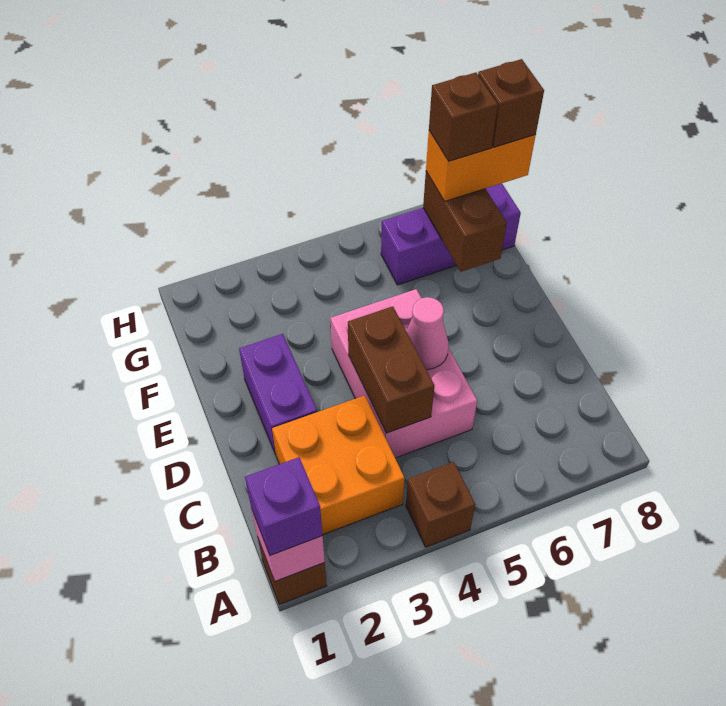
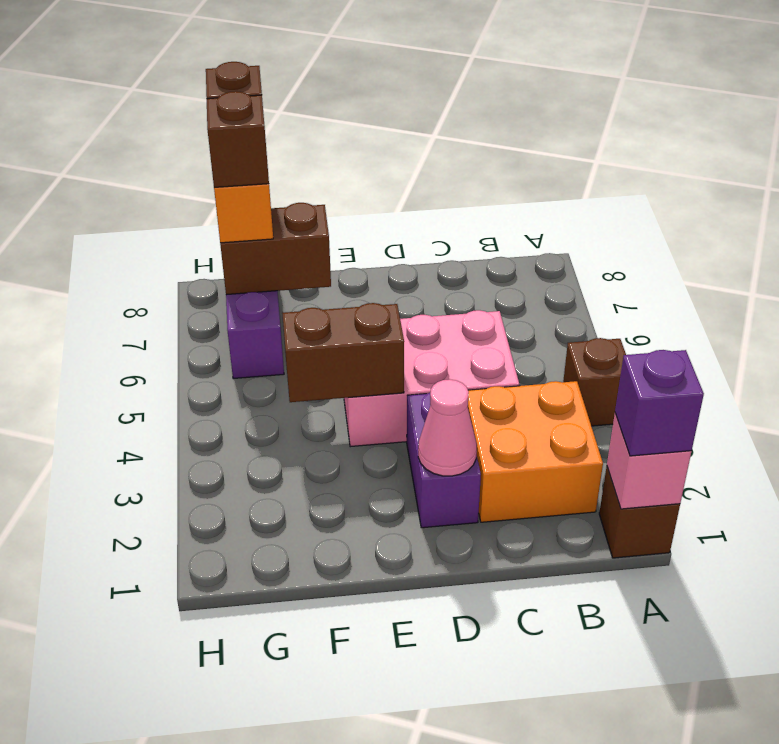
brown brick C4:D4 level 2 -> brown brick E4:F4 level 2
purple brick D2:E2 level 1 -> purple brick D2:D3 level 1
pink cone D5 level 2 -> pink cone D2 level 2

